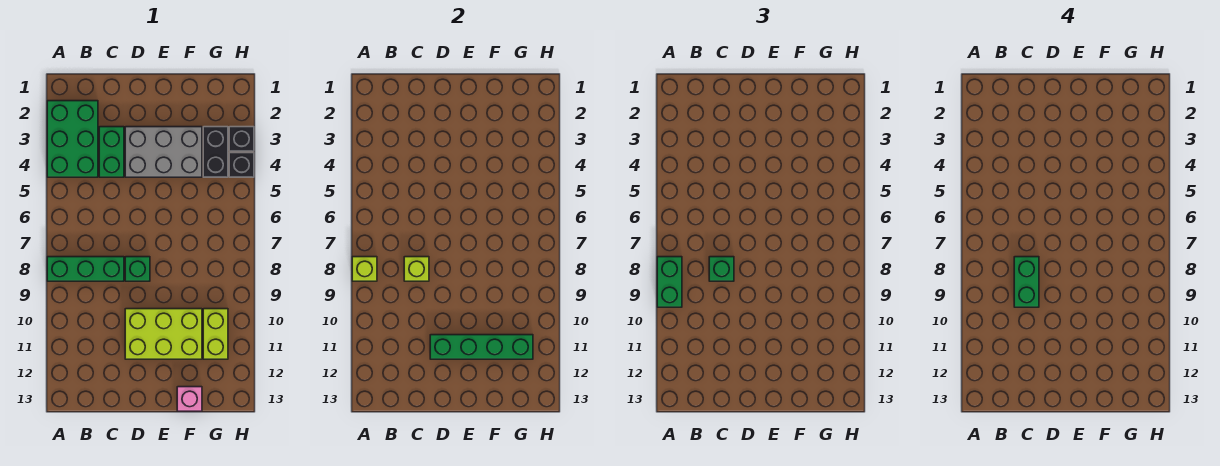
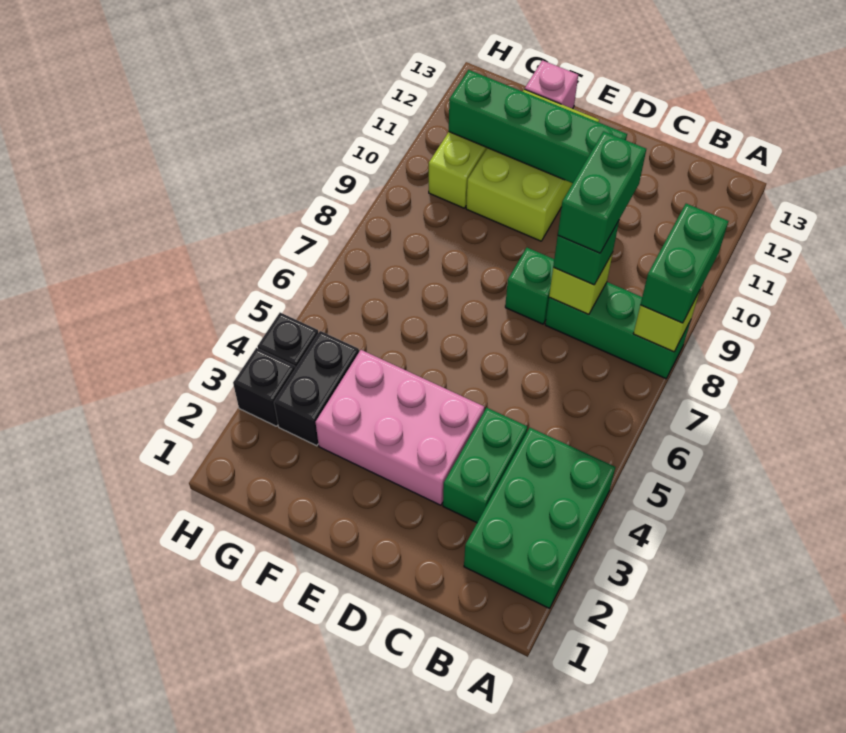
grey brick D3:F4 level 1 -> pink brick D3:F4 level 1
lime brick D10:F11 level 1 -> lime brick E10:F12 level 1

